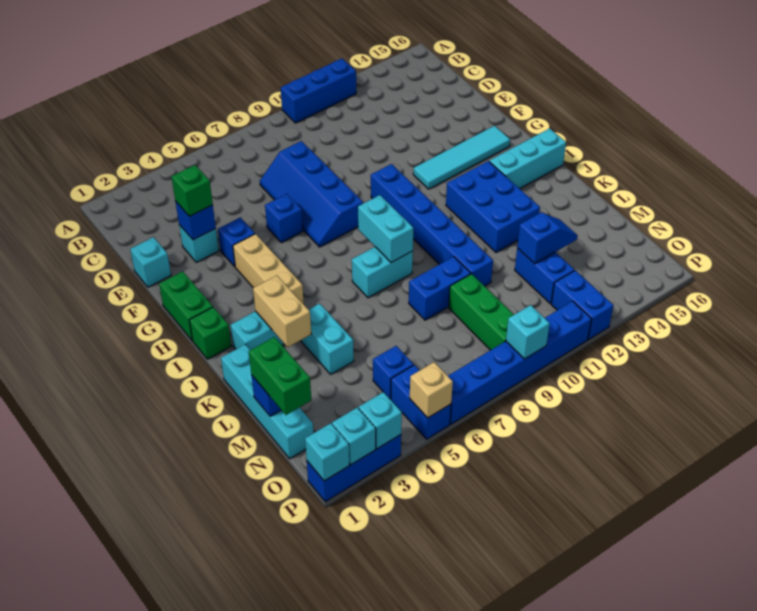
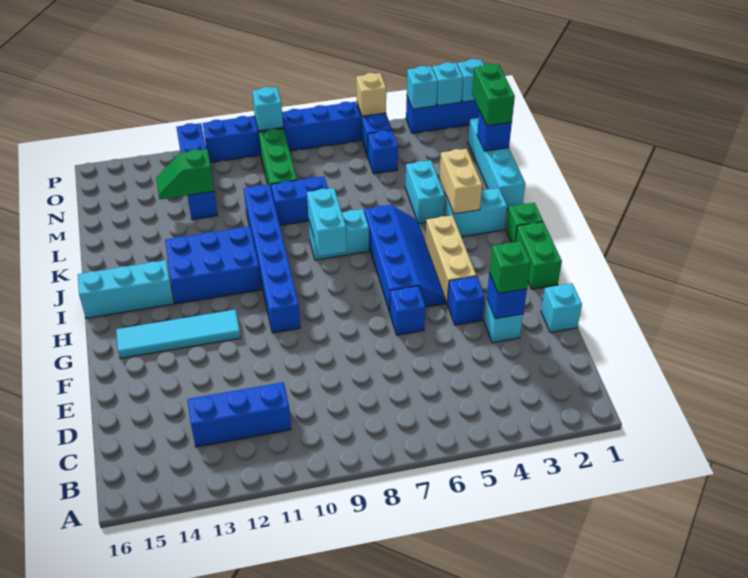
blue brick A10:A12 level 1 -> blue brick C11:C13 level 1
blue slope D7:G8 level 1 top 8 -> blue slope G5:J6 level 1 top 6
blue brick I12:K13 level 1 -> blue brick I11:J13 level 1
blue slope M12:M13 level 2 top 12 -> green slope M12:M13 level 2 top 12

